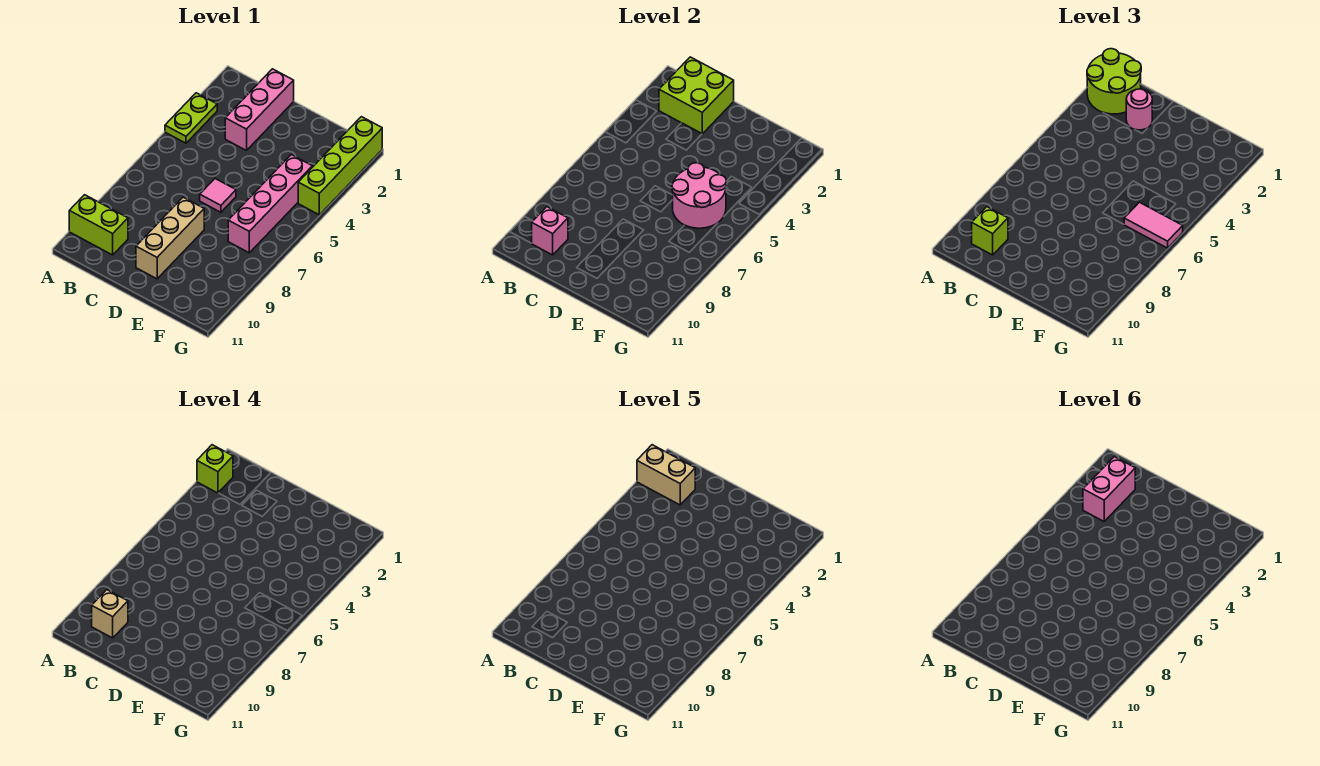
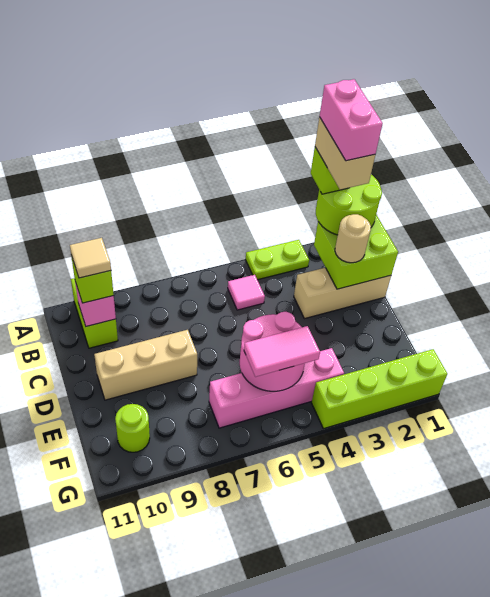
pink brick B2:B3 level 6 -> pink brick A2:B2 level 6
tan brick B10 level 4 -> tan tile B10 level 4
pink brick C1:C3 level 1 -> tan brick C1:C3 level 1
pink round brick C2 level 3 -> tan round brick C2 level 3
pink tile D6 level 1 -> pink tile B5 level 1
pink tile F6:G6 level 3 -> pink tile F5:F6 level 3
none -> lime round brick F10 level 1

